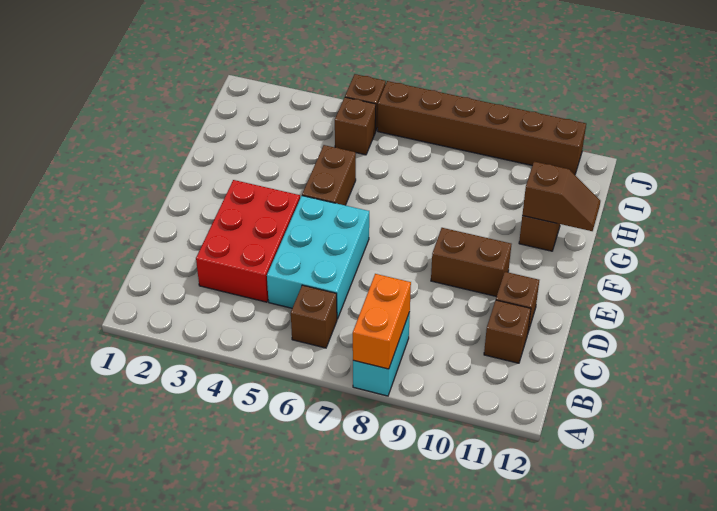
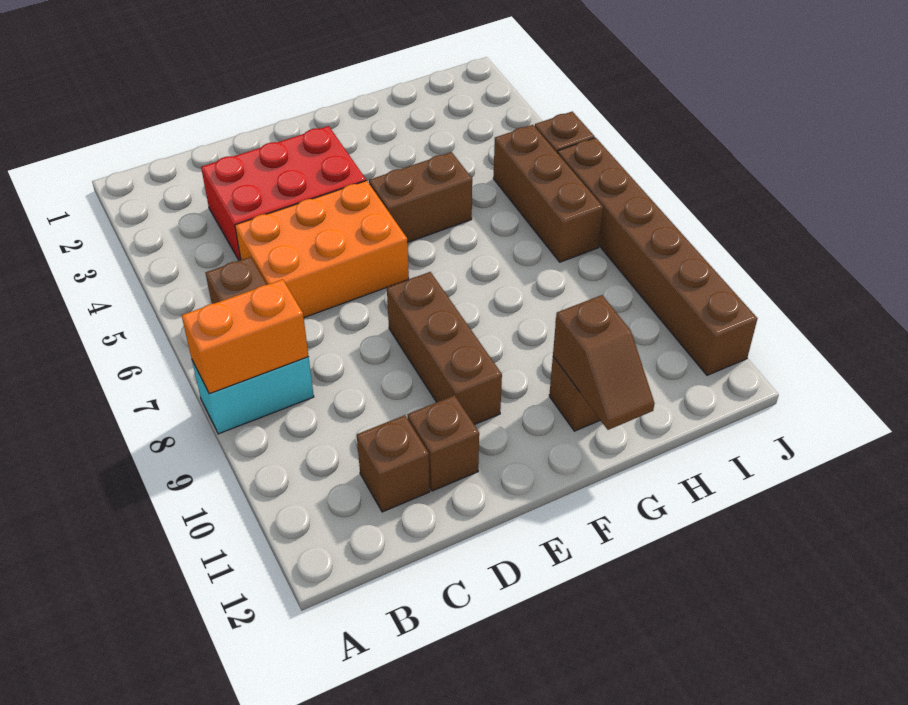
cyan brick C5:E6 level 1 -> orange brick C5:E6 level 1
brown brick E9:E10 level 1 -> brown brick E8:E10 level 1
brown brick I5 level 1 -> brown brick I5:I7 level 1

